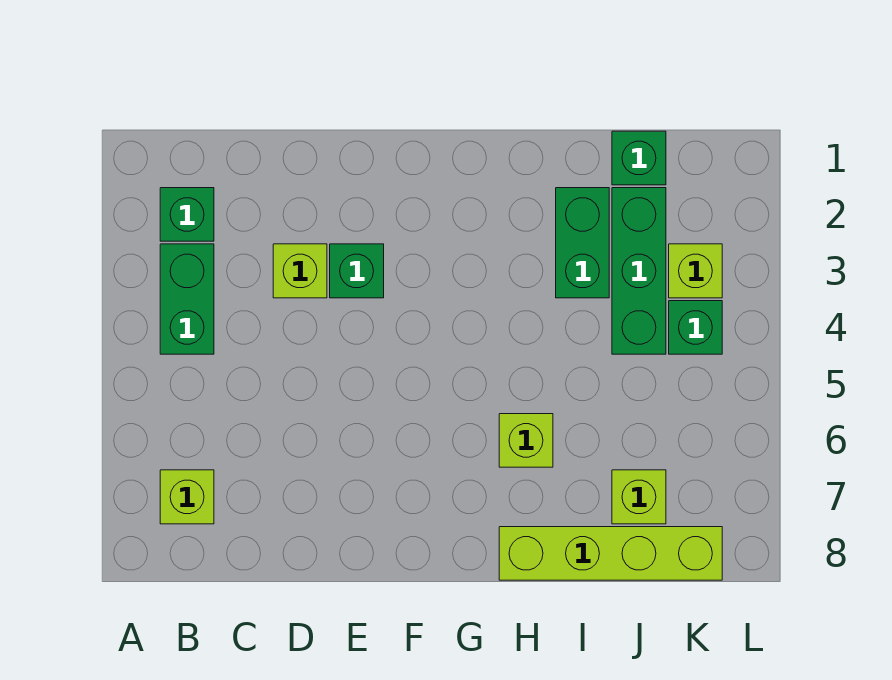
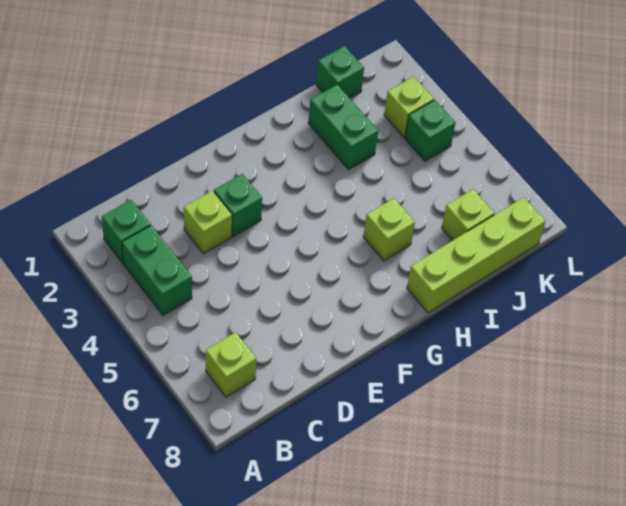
green brick J2:J4 level 1 -> none

